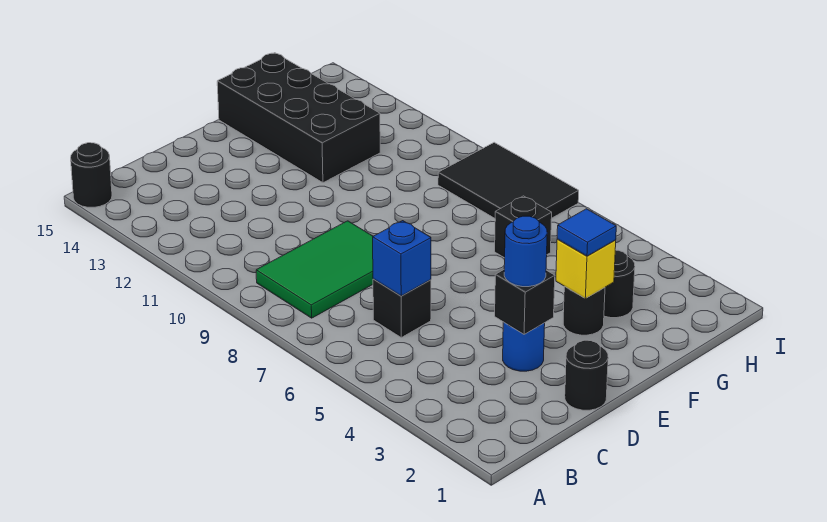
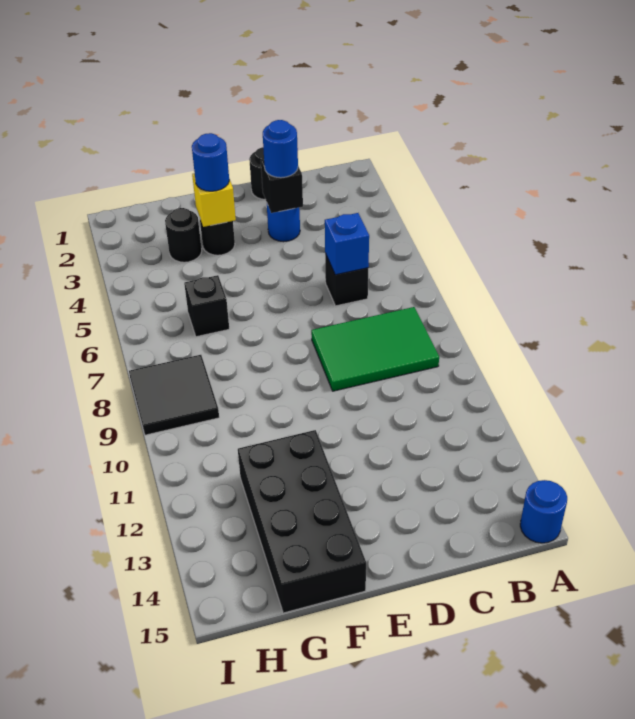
black round brick A15 level 1 -> blue round brick A15 level 1
blue tile F3 level 3 -> blue round brick F3 level 3
black tile H7:I9 level 1 -> black tile H8:I9 level 1

